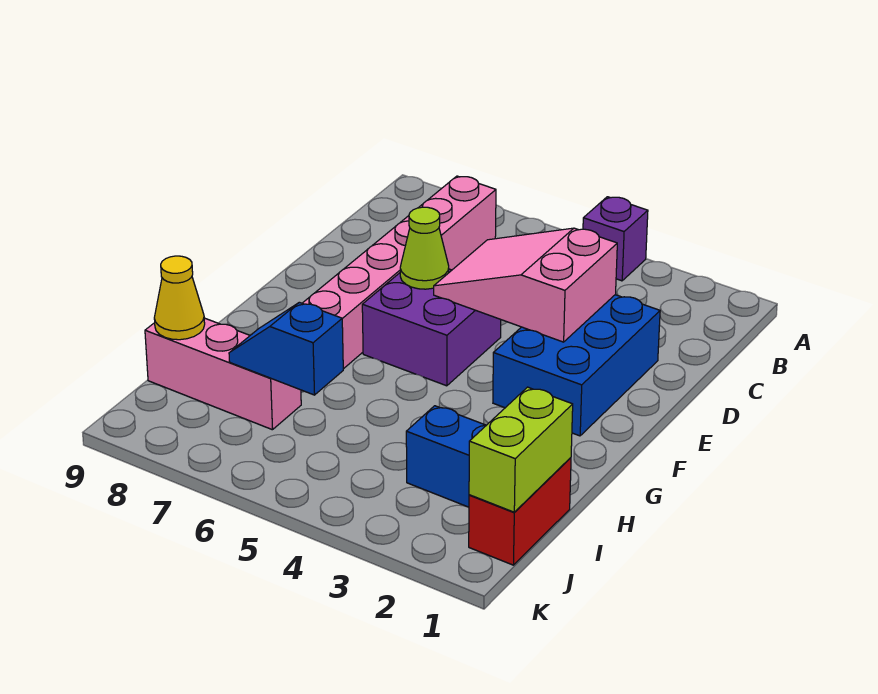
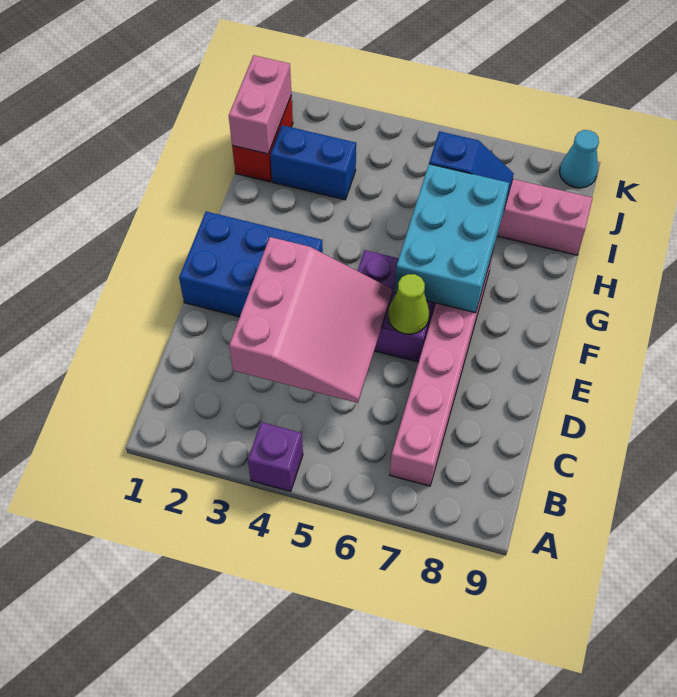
blue brick D2:F3 level 1 -> blue brick E1:F3 level 1
pink slope D3:E5 level 2 top 3 -> pink slope C3:E5 level 2 top 3
none -> cyan brick F6:H7 level 2
lime brick I1:J1 level 2 -> pink brick I1:J1 level 2
yellow cone I9 level 2 -> none
none -> cyan cone K9 level 1

